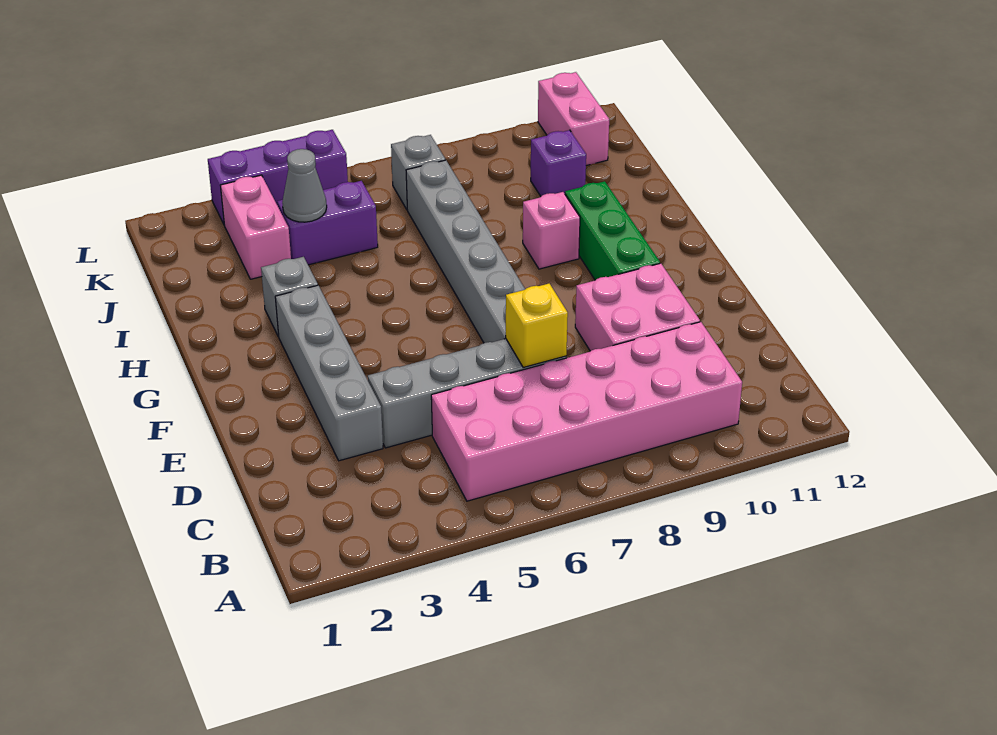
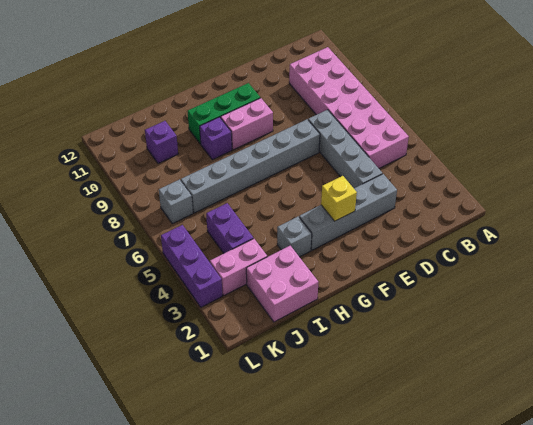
yellow brick D7 level 2 -> yellow brick F3 level 2
pink brick D9:E10 level 1 -> pink brick I1:J2 level 1
pink brick H9 level 1 -> purple brick H9 level 1
grey cone J4 level 2 -> none
pink brick K11:L11 level 1 -> pink brick F9:G9 level 1

